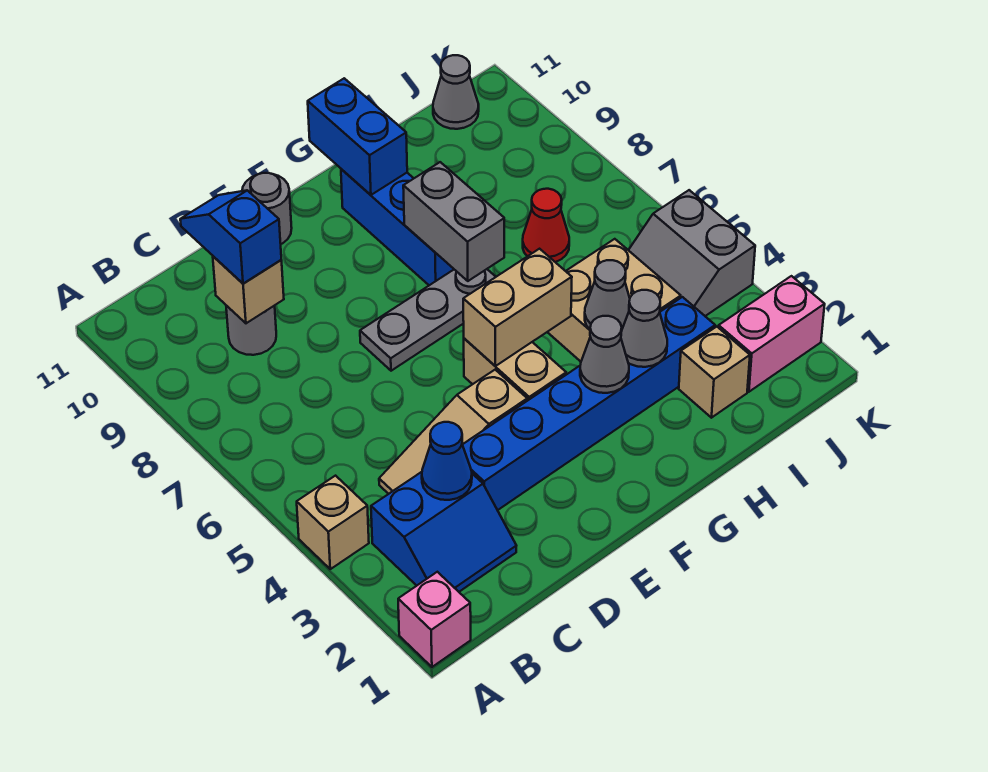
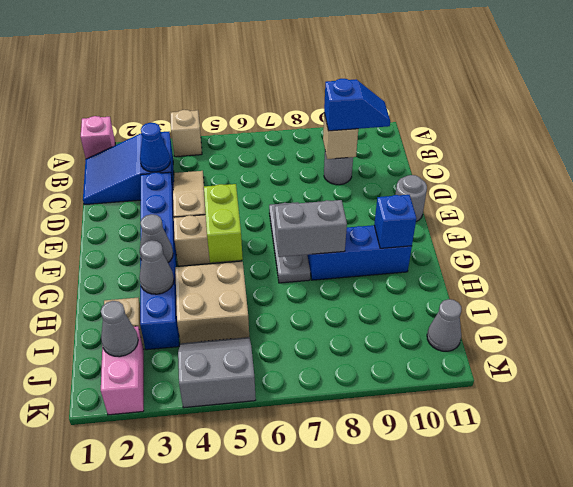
blue slope B2:C3 level 1 top 3 -> blue slope B1:C3 level 1 top 3
tan brick F5:G5 level 2 -> lime brick F5:G5 level 2
blue brick G10:G11 level 2 -> blue brick G10 level 2
grey cone H4 level 2 -> grey cone J2 level 2
red cone I7 level 1 -> none

